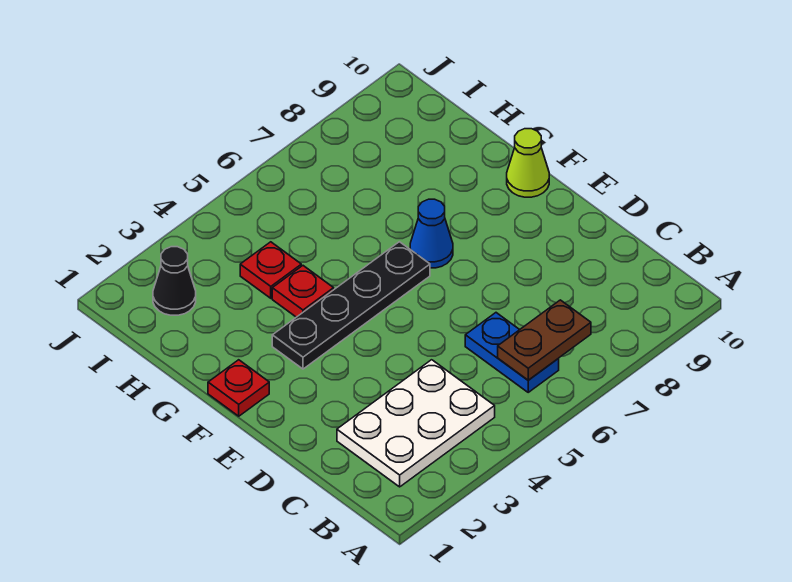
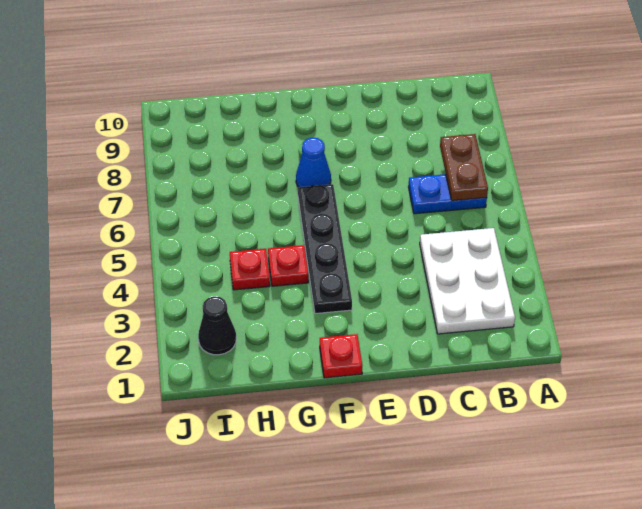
lime cone F10 level 1 -> none

